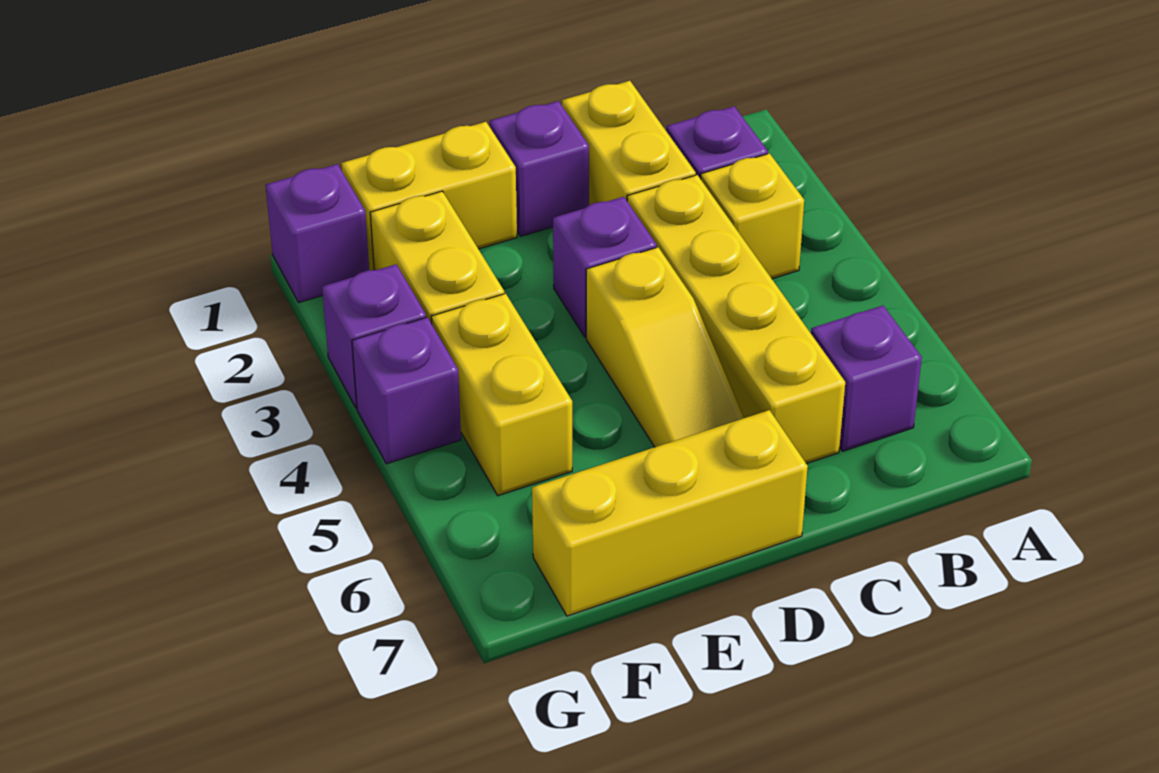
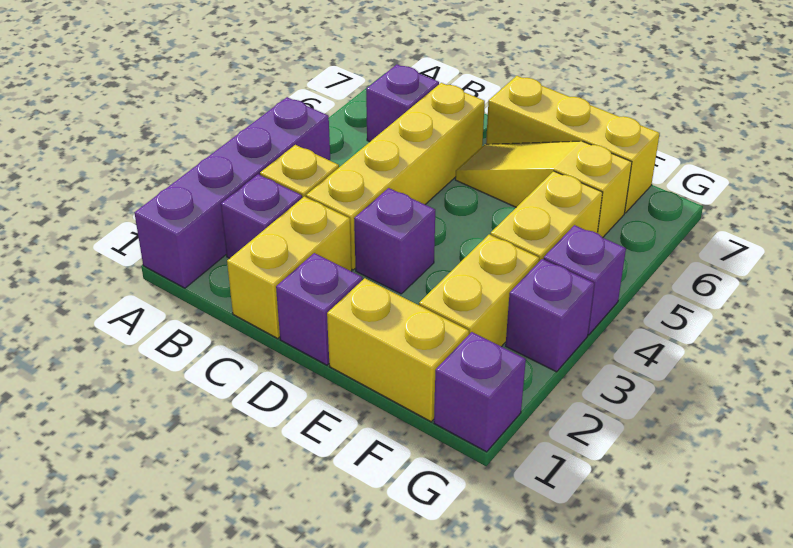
none -> purple brick A1:A4 level 1
yellow slope D4:D6 level 1 top 4 -> yellow slope D6:F6 level 1 top F

